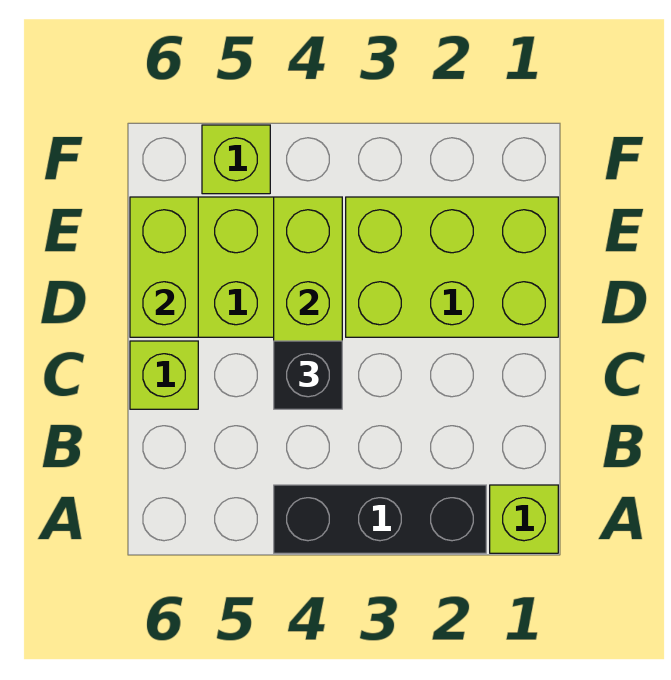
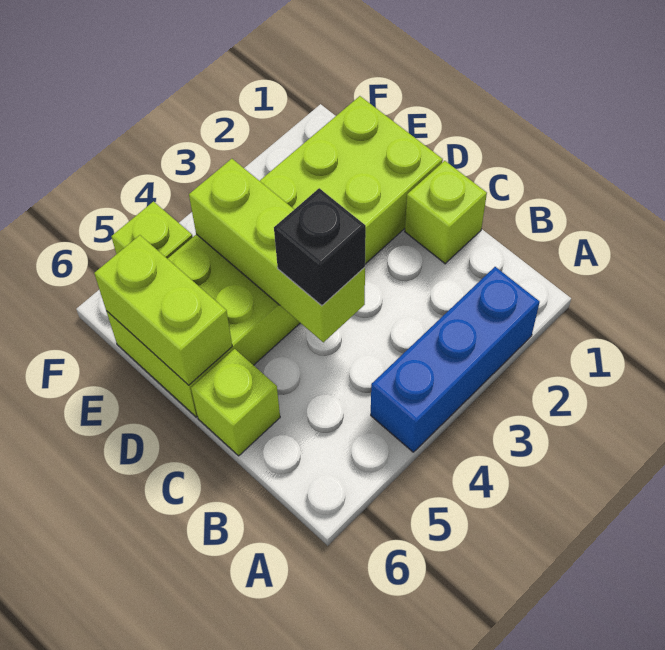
lime brick A1 level 1 -> lime brick C1 level 1
black brick A2:A4 level 1 -> blue brick A2:A4 level 1

